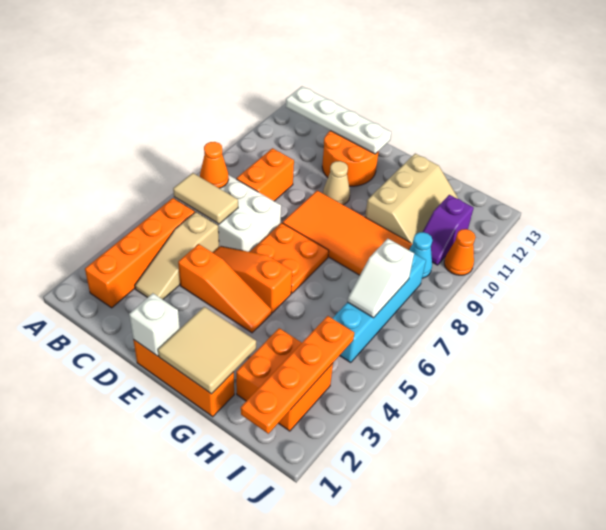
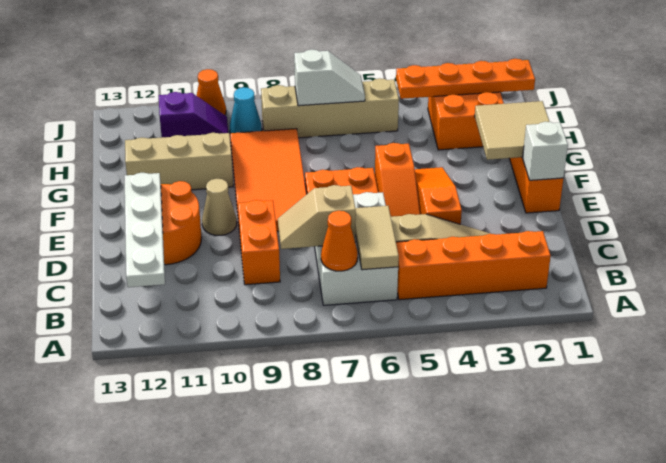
none -> tan slope C7:C8 level 2 top 7
orange brick C8:C9 level 1 -> orange brick C9:D9 level 1
cyan brick I5:I8 level 1 -> tan brick I5:I8 level 1

